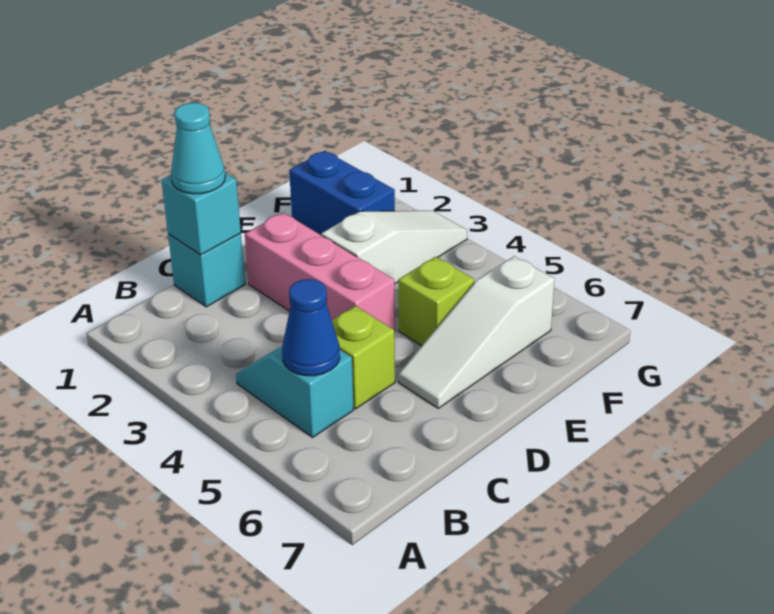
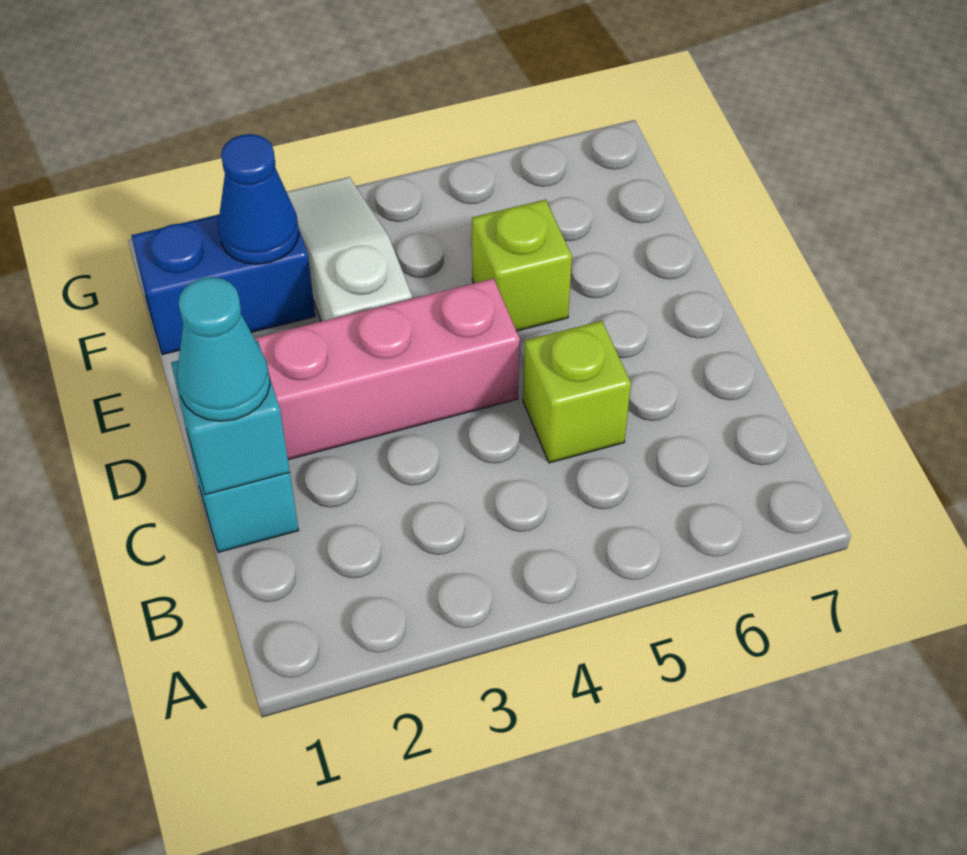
cyan slope B4:B5 level 1 top 5 -> none
blue cone B5 level 2 -> blue cone F2 level 2
white slope D6:F6 level 1 top F -> none

